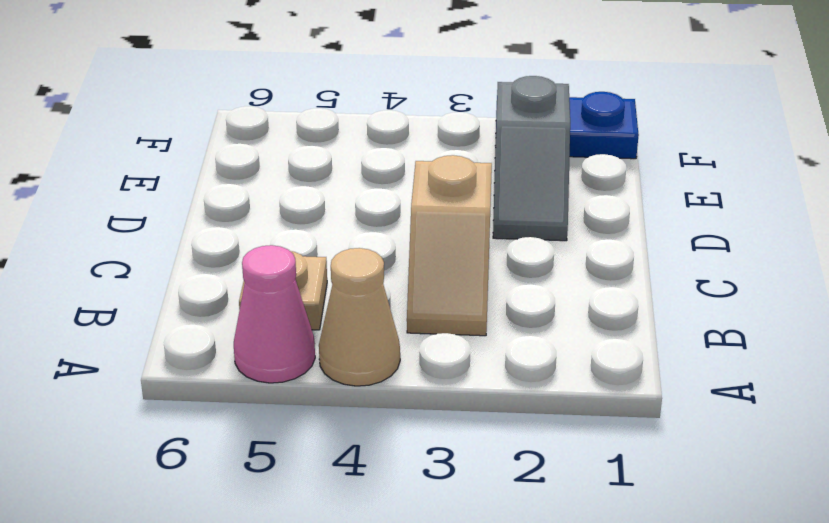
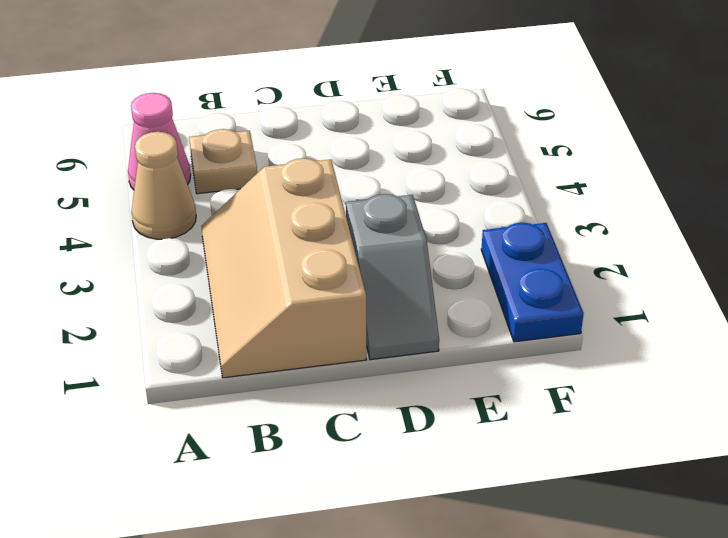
tan slope B3:C3 level 1 top C -> tan slope B1:C3 level 1 top C
grey slope D2:E2 level 1 top E -> grey slope D1:D2 level 1 top 2

